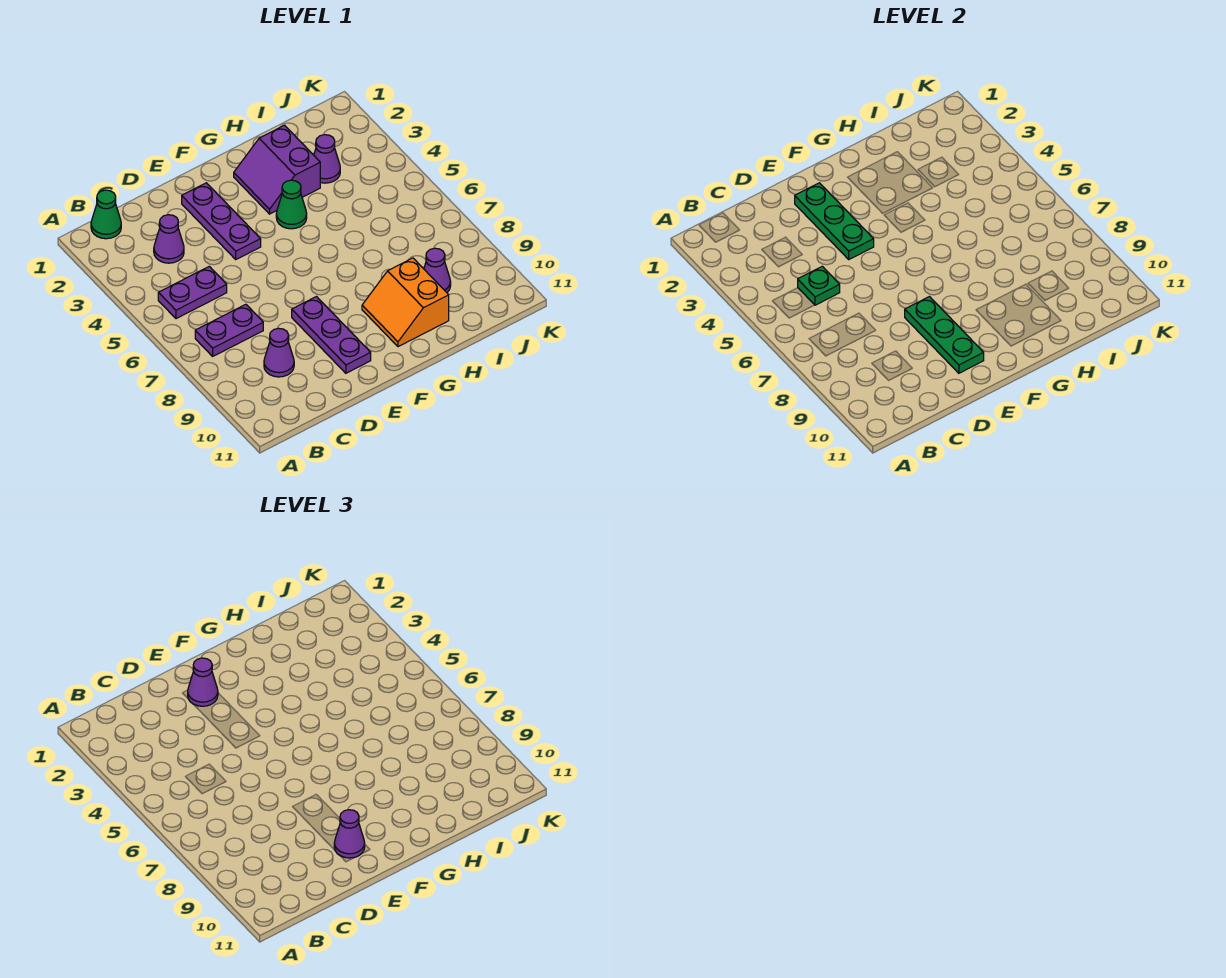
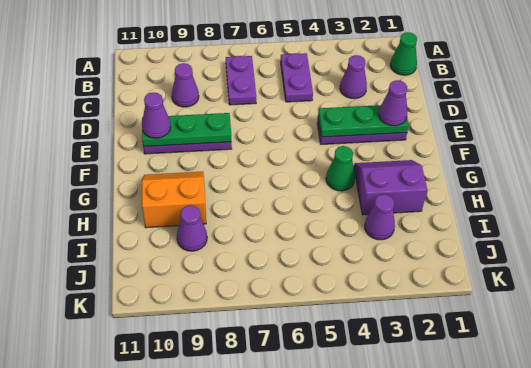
green plate C5 level 2 -> none

